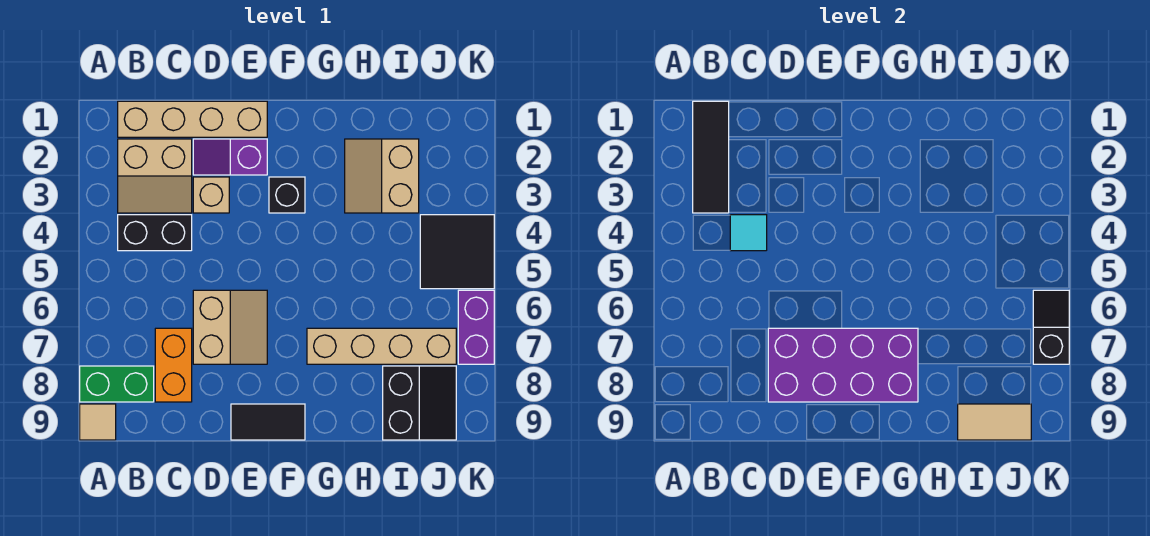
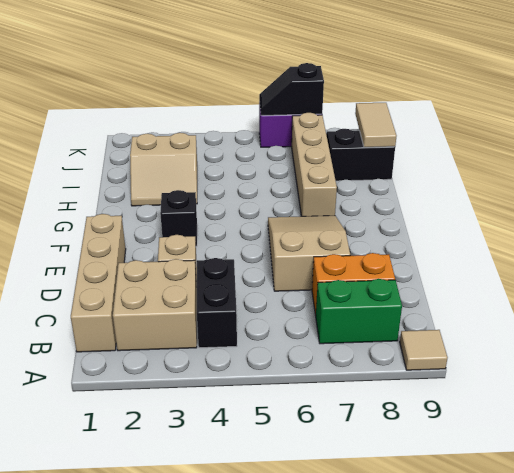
green brick A8:B8 level 1 -> green brick B7:B8 level 1
black tile B1:B3 level 2 -> none
tan slope B2:C3 level 1 top 2 -> tan brick B2:C3 level 1
cyan tile C4 level 2 -> none
purple slope D2:E2 level 1 top E -> none
tan slope D6:E7 level 1 top D -> tan slope D6:F7 level 1 top D
purple brick D7:G8 level 2 -> none
black tile E9:F9 level 1 -> none
black tile J4:K5 level 1 -> none

